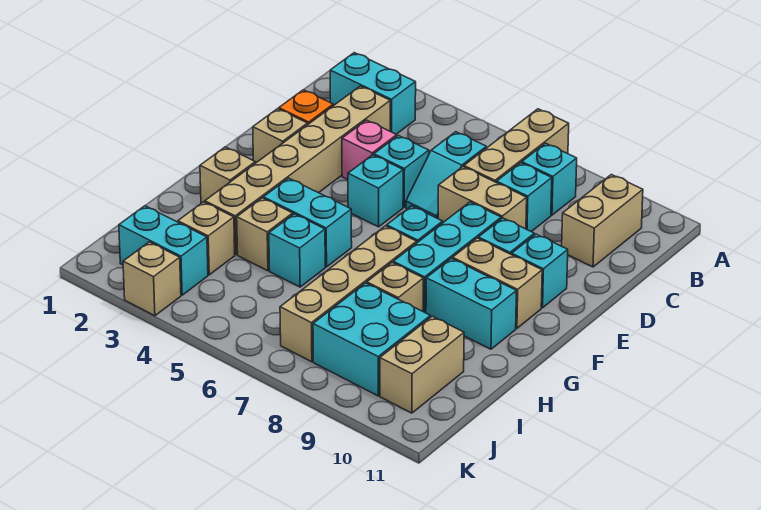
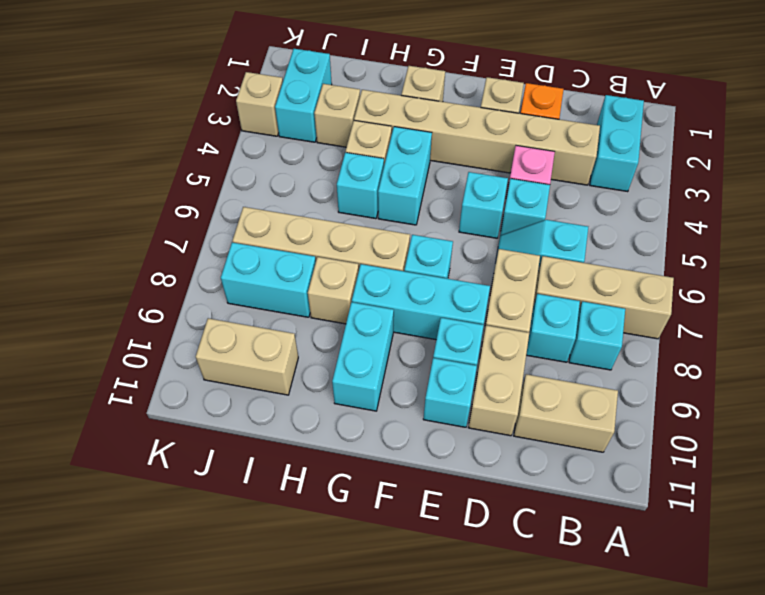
tan brick F9:F10 level 1 -> tan brick D9:D10 level 1
cyan brick I8:J9 level 1 -> cyan brick I8:J8 level 1

